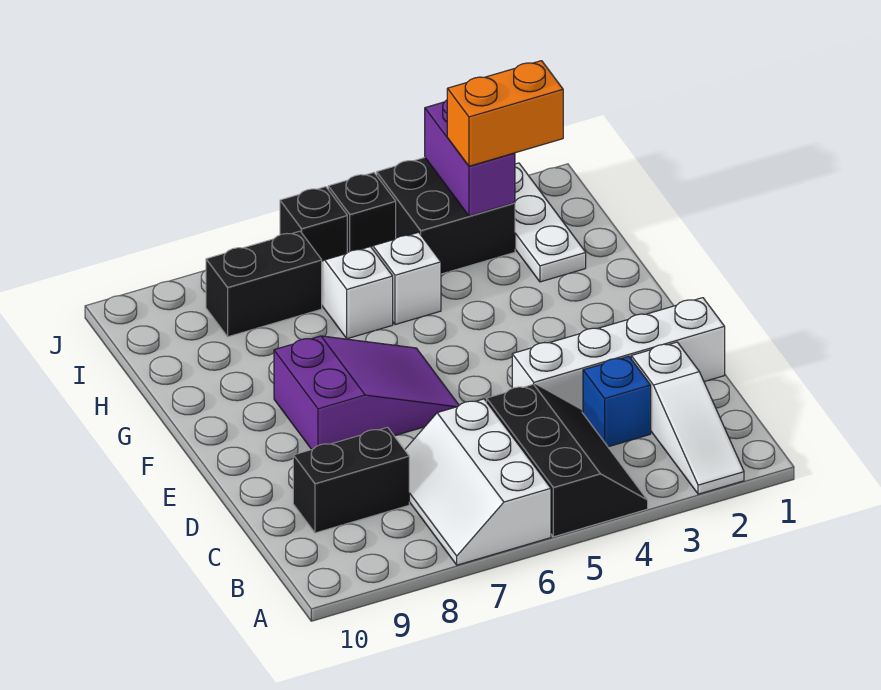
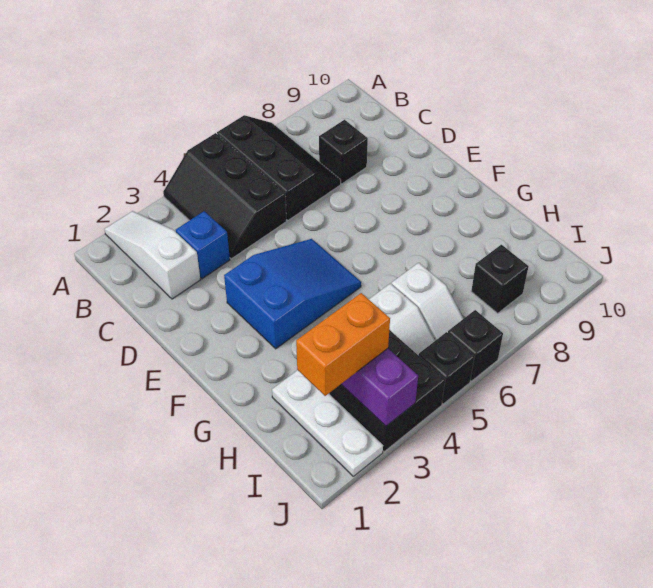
white slope A6:C7 level 1 top 6 -> black slope A6:C7 level 1 top 6
black brick C8:C9 level 1 -> black brick C8 level 1
white brick D1:D4 level 1 -> none
none -> blue slope E3:F5 level 1 top 3
purple slope E6:F8 level 1 top 8 -> none
black brick I7:I8 level 1 -> black brick I8 level 1

